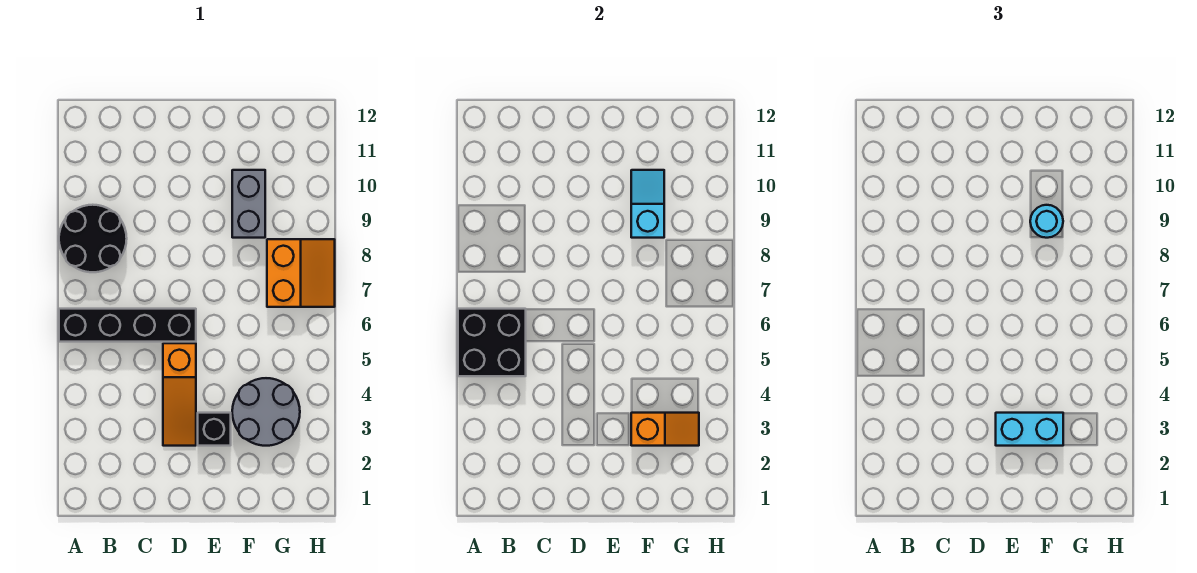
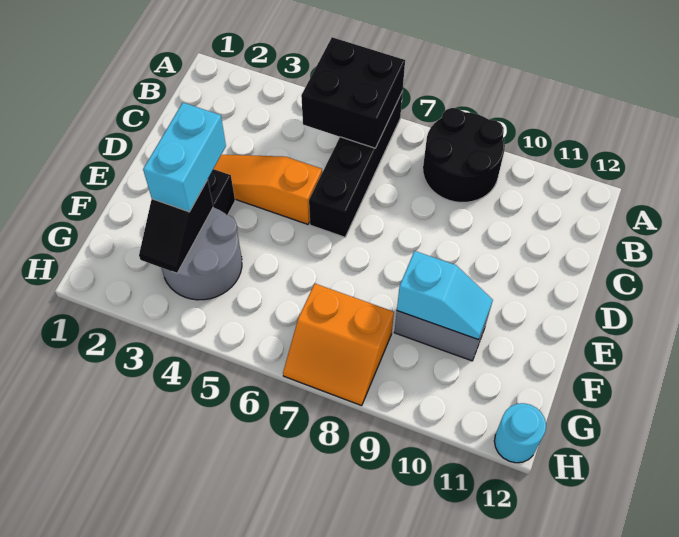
orange slope F3:G3 level 2 top F -> black slope F3:G3 level 2 top F
cyan round brick F9 level 3 -> cyan round brick H12 level 1

